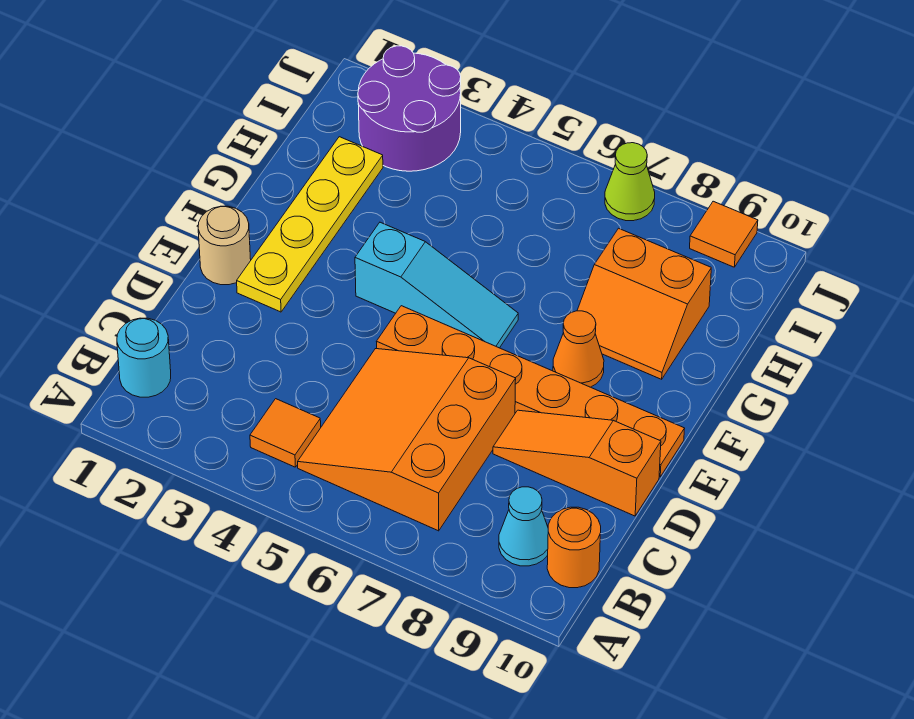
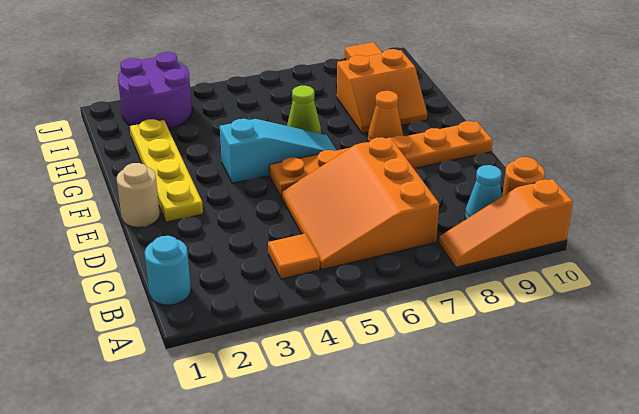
orange slope D8:D10 level 1 top 10 -> orange slope A8:A10 level 1 top 10
lime cone J7 level 1 -> lime cone G6 level 1

